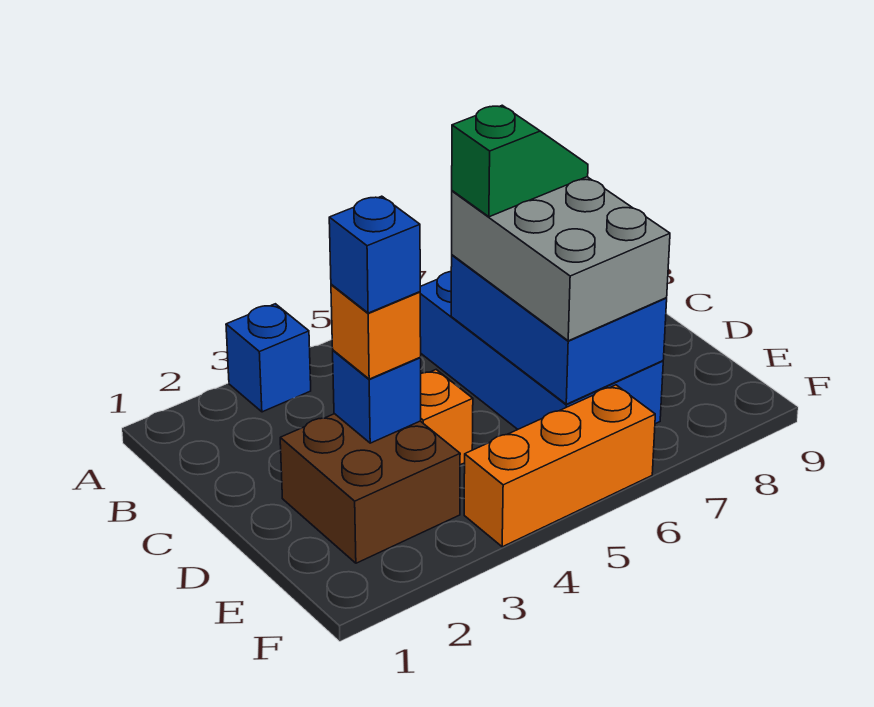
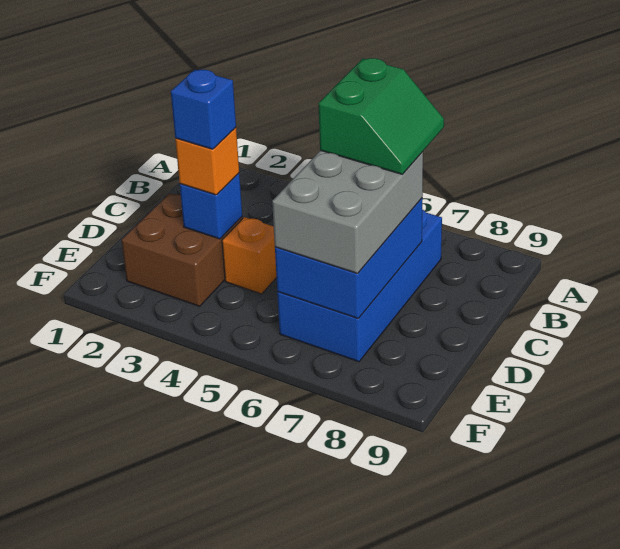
blue brick A3 level 1 -> none
green slope C6:C7 level 4 top 6 -> green slope B6:C7 level 4 top 6
orange brick F4:F6 level 1 -> none

